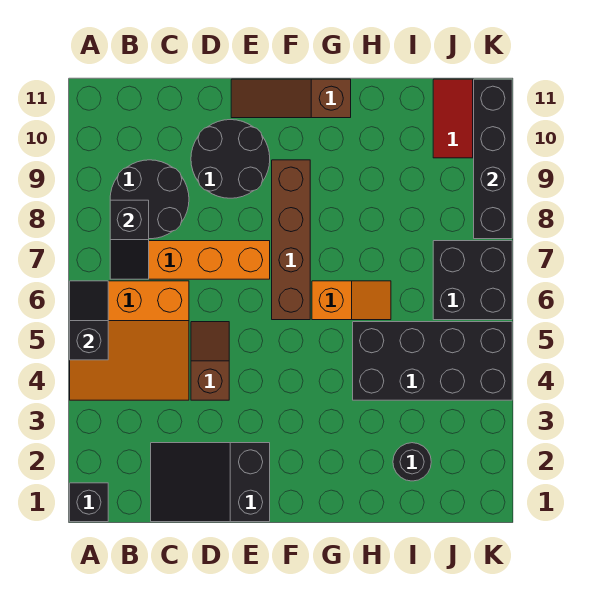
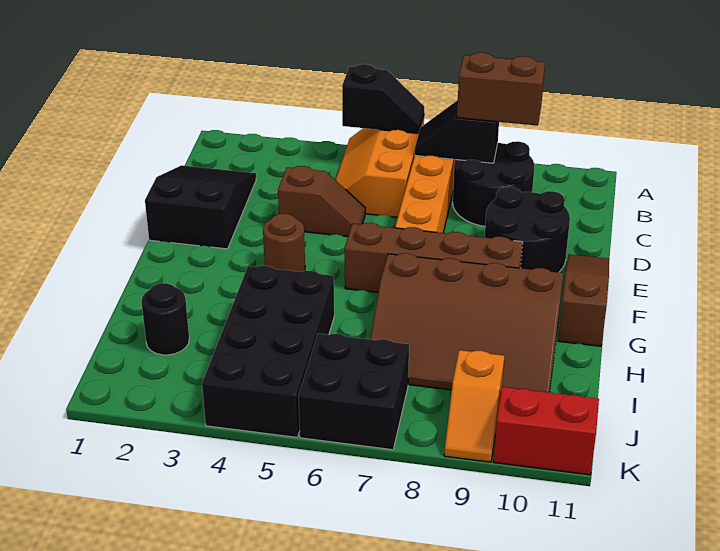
black brick A1 level 1 -> none
orange slope A4:C6 level 1 top 6 -> orange slope A5:C6 level 1 top 6
none -> brown brick B8:B9 level 3
none -> brown round brick F4 level 1
orange slope G6:H6 level 1 top G -> orange slope J9:K9 level 1 top J
none -> brown slope G7:I10 level 1 top G
black brick K8:K11 level 2 -> none

